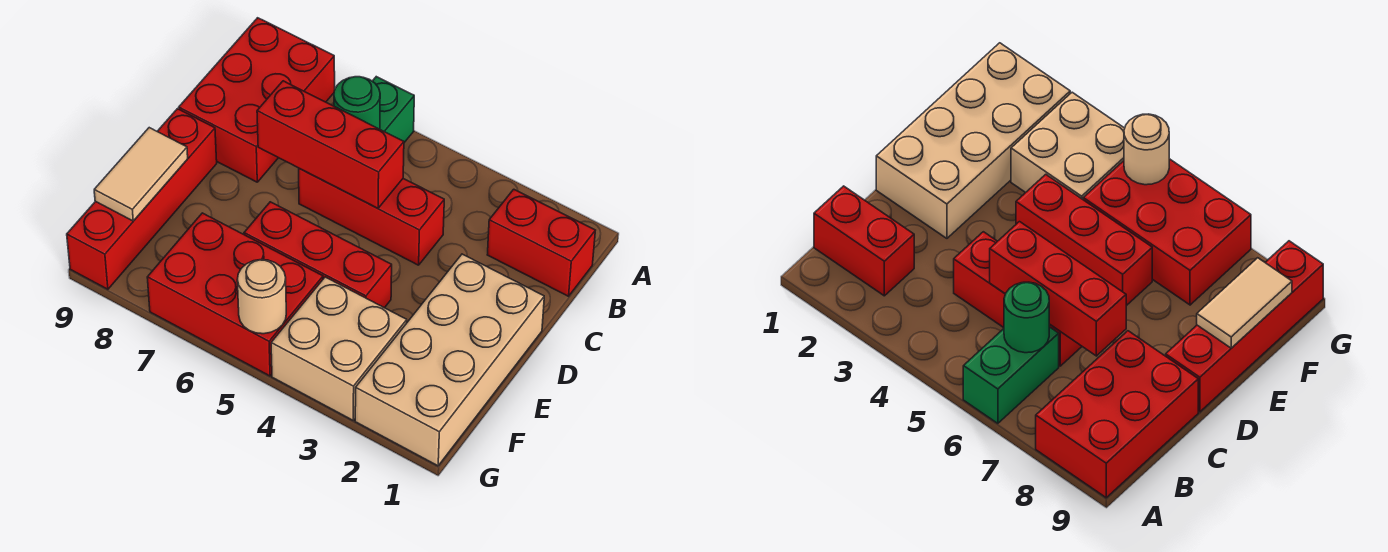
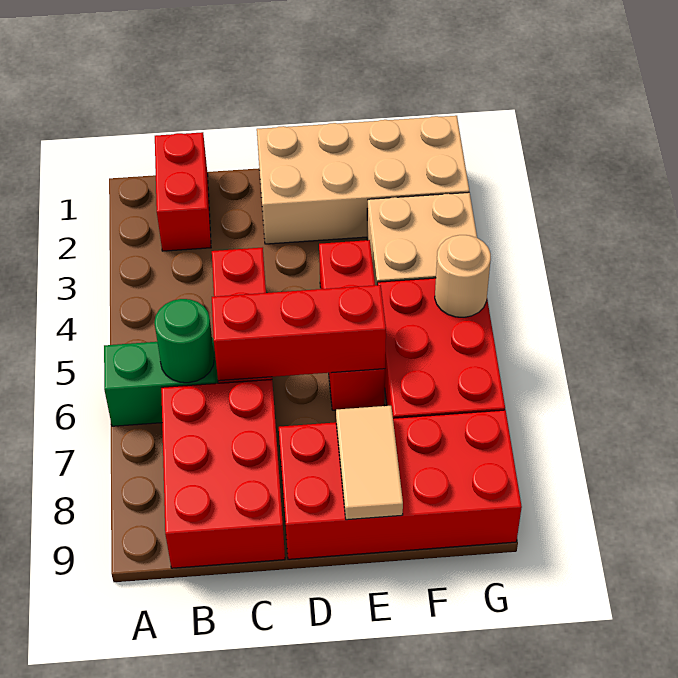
red brick A8:C9 level 1 -> red brick B7:C9 level 1
red brick C5:C7 level 2 -> red brick C6:E6 level 2
red brick D9:G9 level 1 -> red brick D8:G9 level 1
tan tile E9:F9 level 2 -> tan tile E8:E9 level 2

